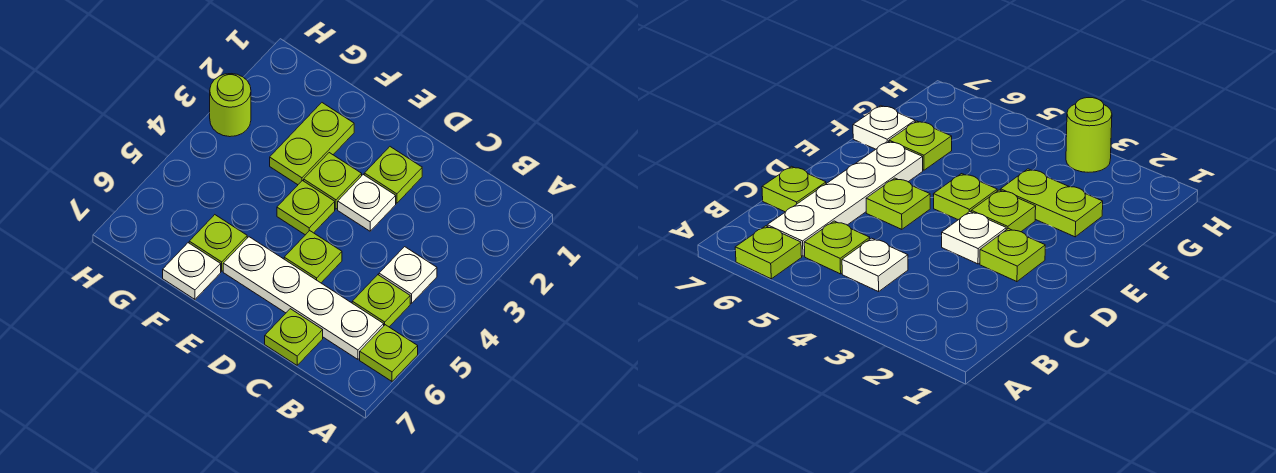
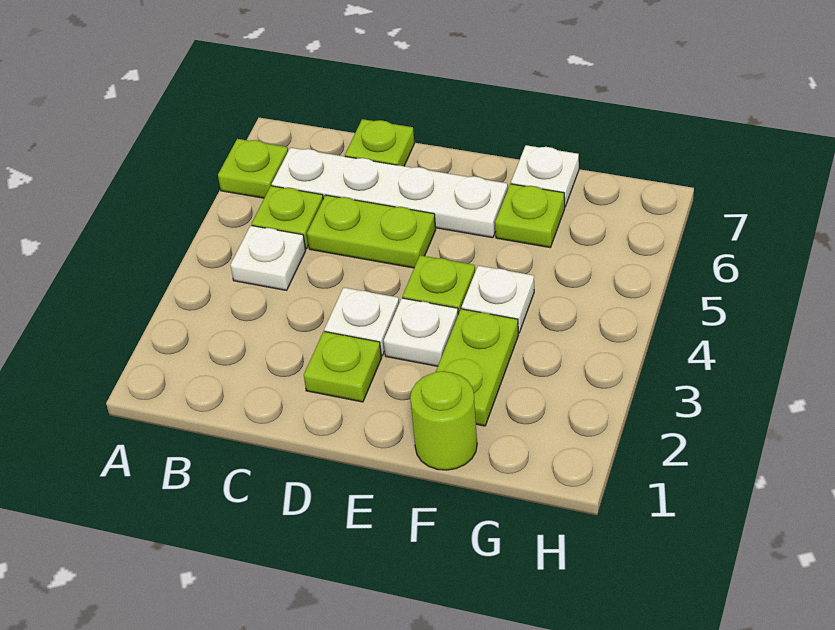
lime plate D5 level 1 -> lime plate C5:D5 level 1
lime plate E3 level 1 -> white plate E3 level 1
none -> white plate F4 level 1
lime round brick H3 level 1 -> lime round brick F1 level 1

